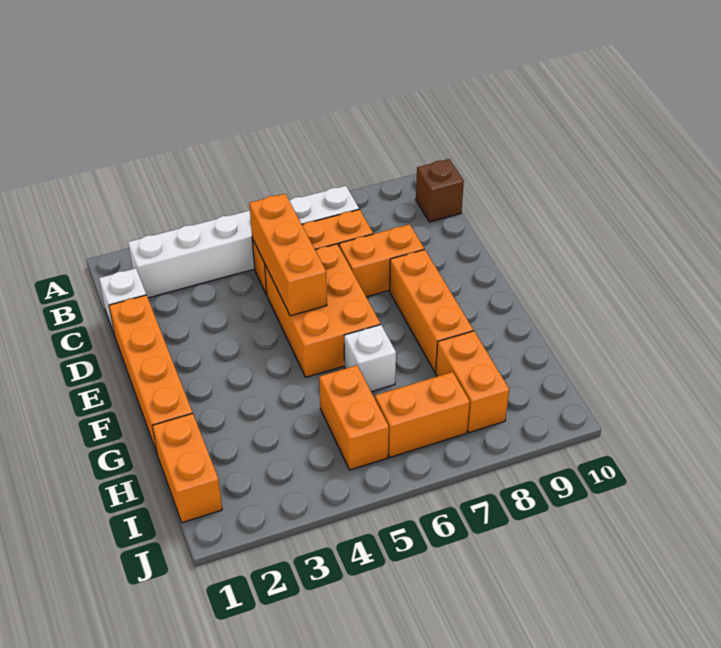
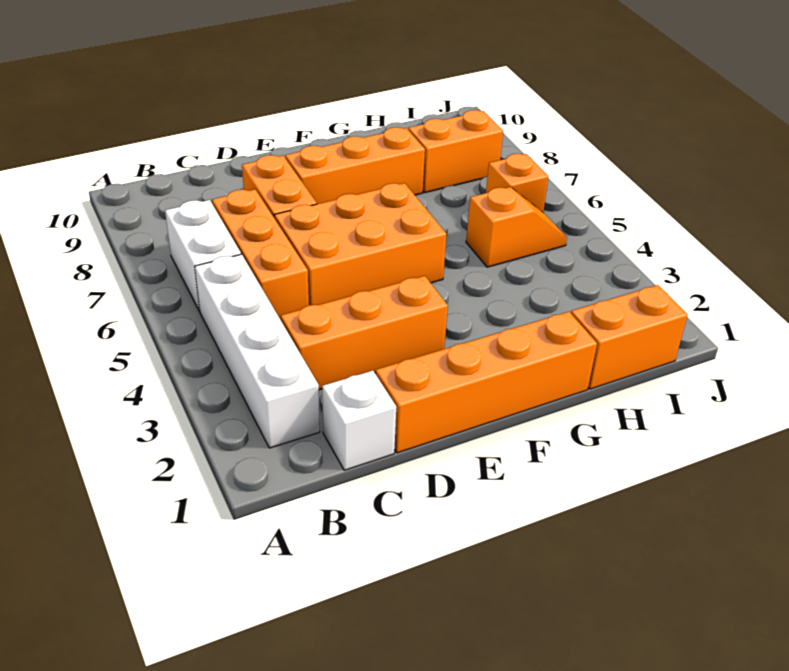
brown brick B10 level 1 -> none
orange brick C5:E5 level 2 -> orange brick C3:E3 level 1
white brick G6 level 1 -> none
orange brick H5:I5 level 1 -> orange slope H5:I5 level 1 top H
orange brick I6:I7 level 1 -> orange brick I6 level 1

